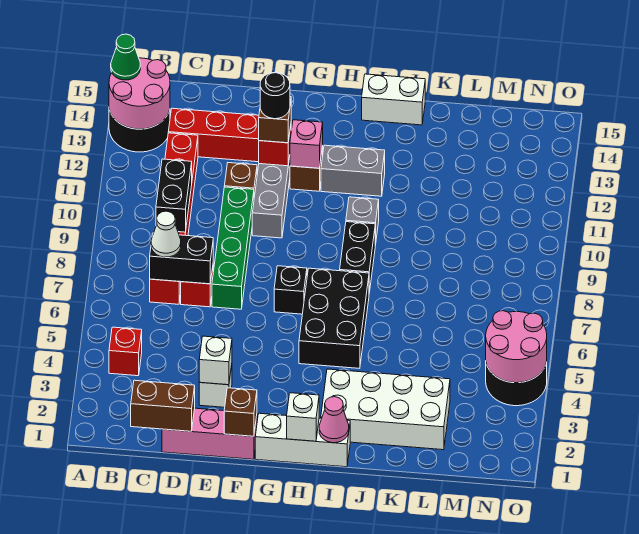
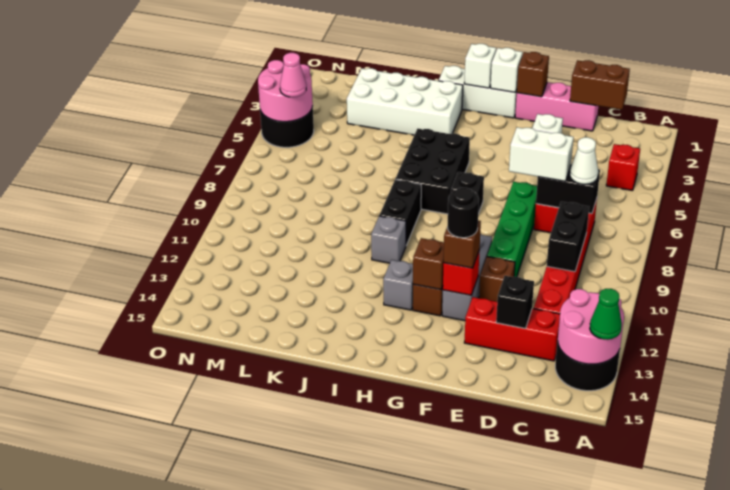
none -> black brick D13 level 2
white brick E3 level 2 -> white brick G1 level 2
pink brick G12 level 2 -> brown brick G12 level 2
grey brick H12:I12 level 1 -> grey brick H12 level 1
pink cone I1 level 2 -> pink cone N5 level 3
white brick I15:J15 level 1 -> white brick D7:E7 level 3

